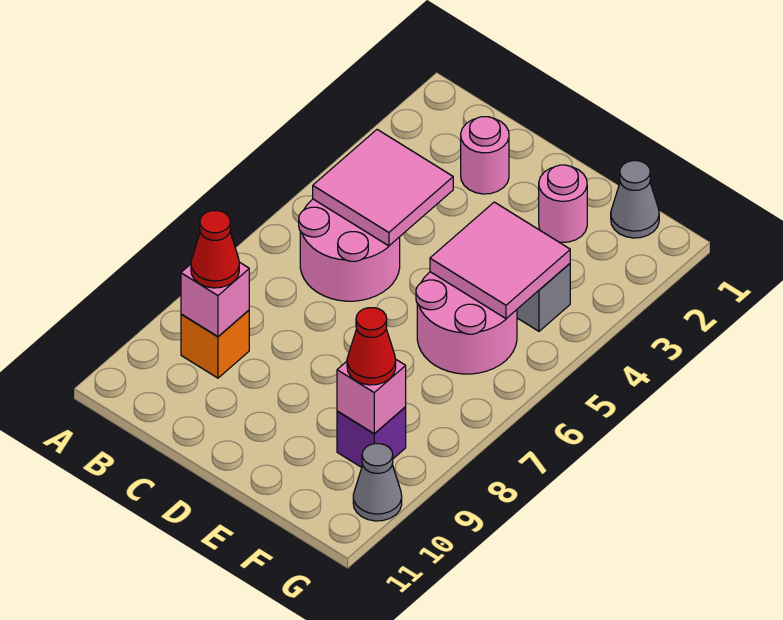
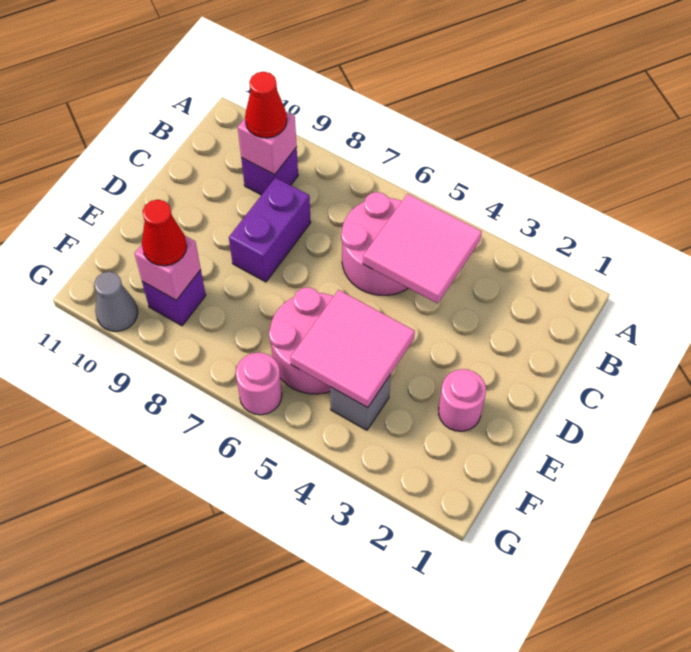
orange brick B9 level 1 -> purple brick B9 level 1
pink round brick C2 level 1 -> pink round brick G6 level 1
none -> purple brick C8:D8 level 1
grey cone F1 level 1 -> none

